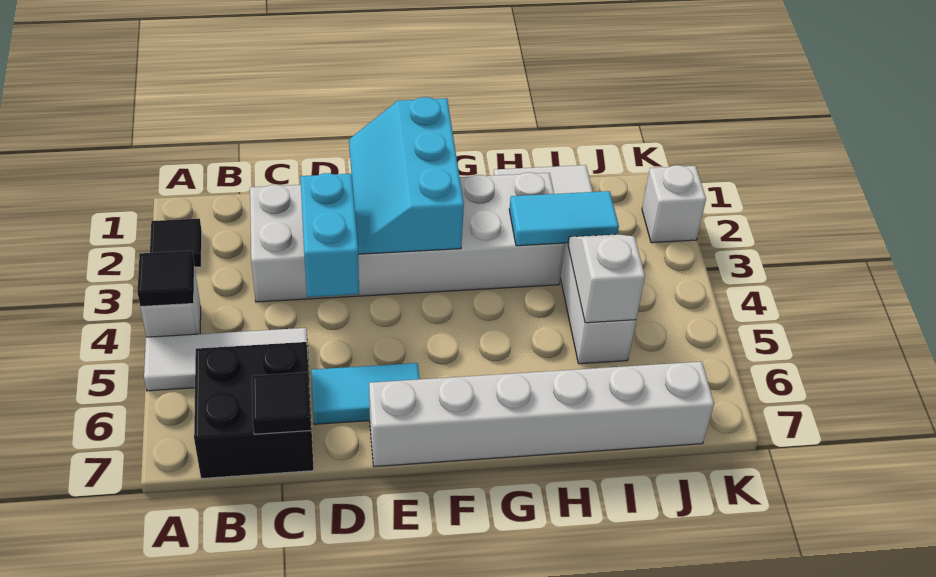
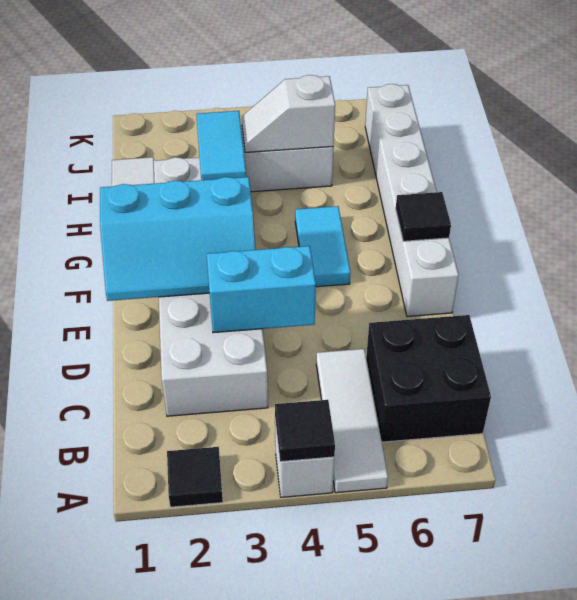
black tile C7 level 2 -> black tile F7 level 2
cyan tile D6:E6 level 1 -> cyan tile F5:G5 level 1
white brick K2 level 1 -> none

